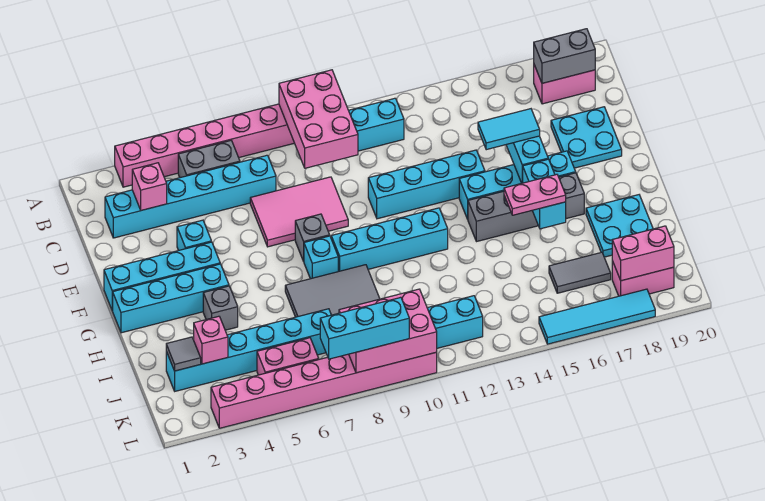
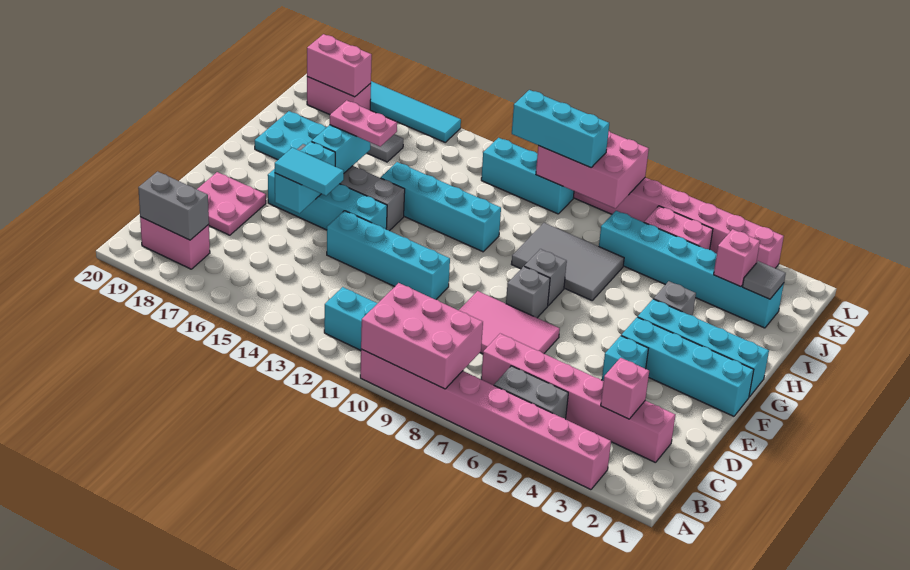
pink brick A9:C10 level 2 -> pink brick A8:B10 level 2
cyan brick C2:C7 level 1 -> pink brick C2:C7 level 1
cyan plate D18:E19 level 1 -> pink plate D18:E19 level 1
cyan brick G8 level 1 -> grey brick G8 level 1
cyan brick G9:G12 level 1 -> cyan brick H11:H14 level 1
cyan brick L7:L9 level 3 -> cyan brick K9:K11 level 3

